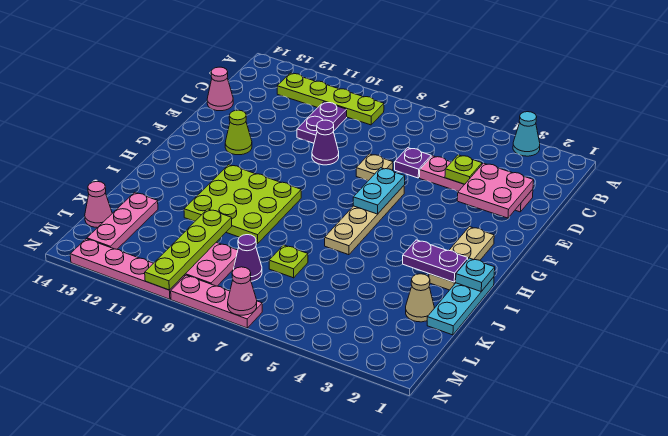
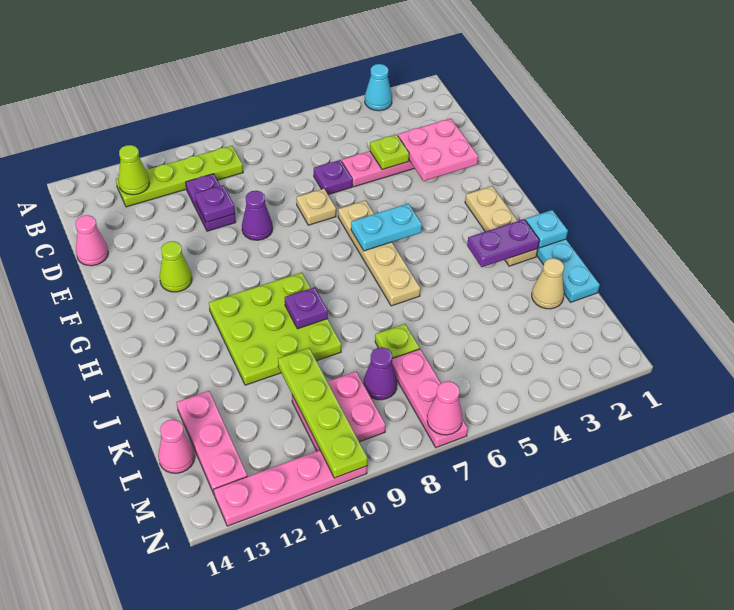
none -> lime cone B12 level 2
none -> purple plate D10 level 2
cyan plate F6:G6 level 2 -> cyan plate G5:G6 level 2
none -> purple plate I9 level 2
pink plate N7:N9 level 1 -> pink plate L7:N7 level 1

